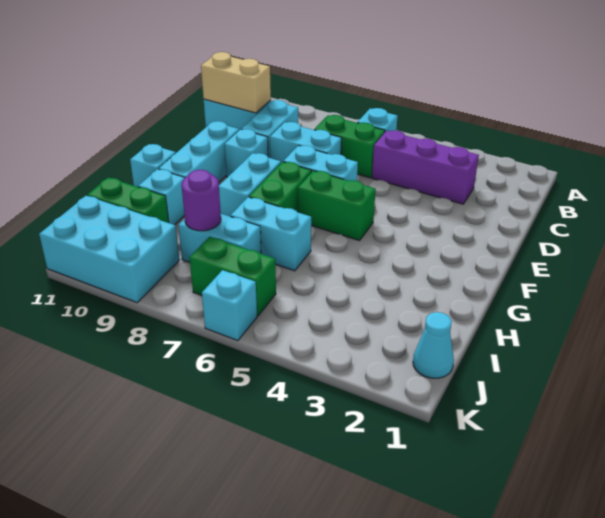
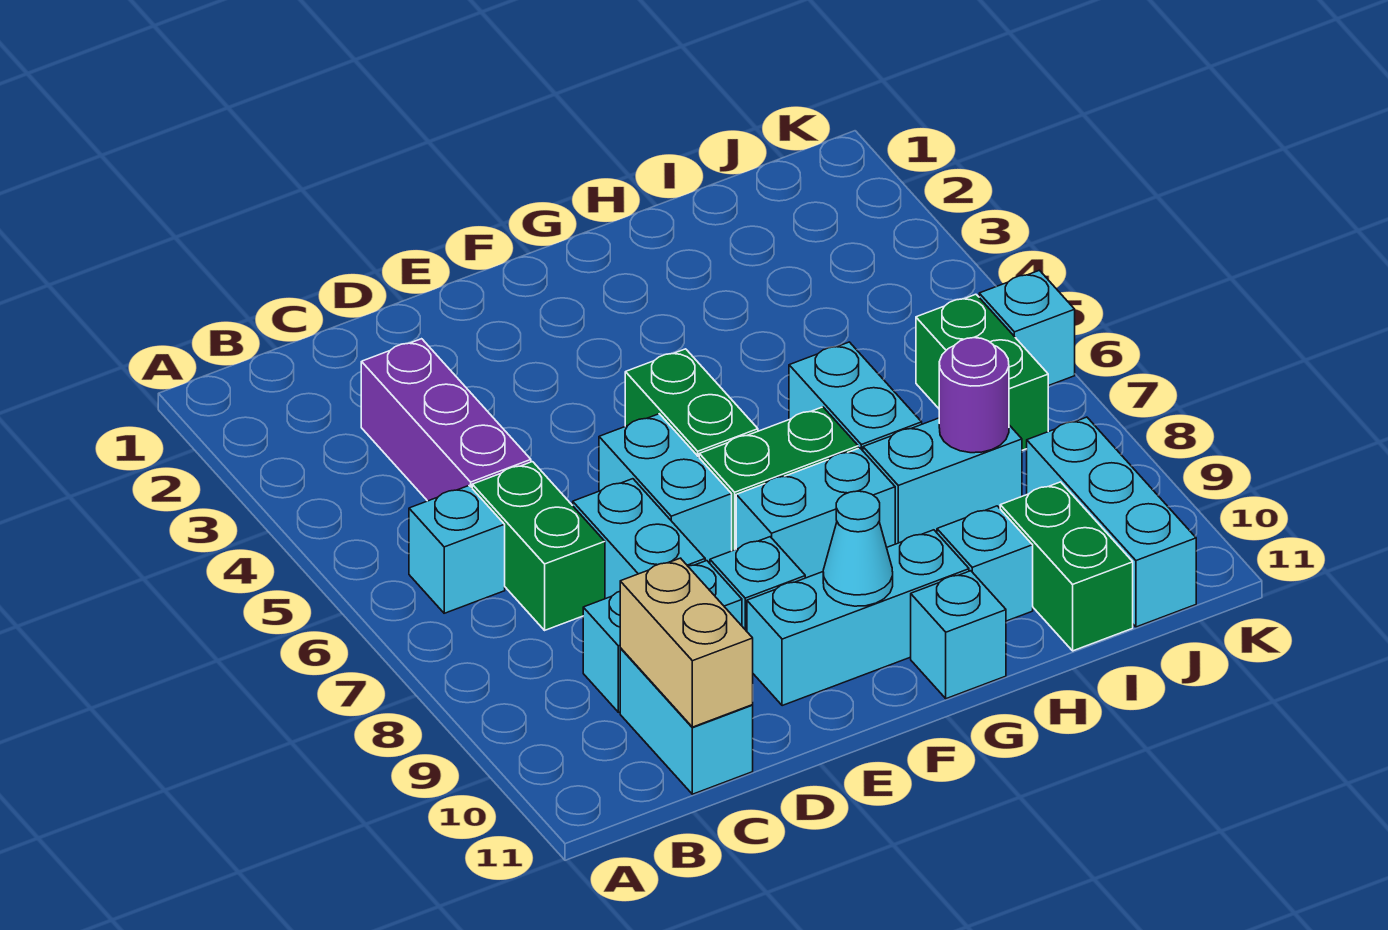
cyan brick I7:I8 level 1 -> cyan brick H8:I8 level 1
cyan cone J1 level 1 -> cyan cone F10 level 2
cyan brick J9:K11 level 1 -> cyan brick J9:J11 level 1

